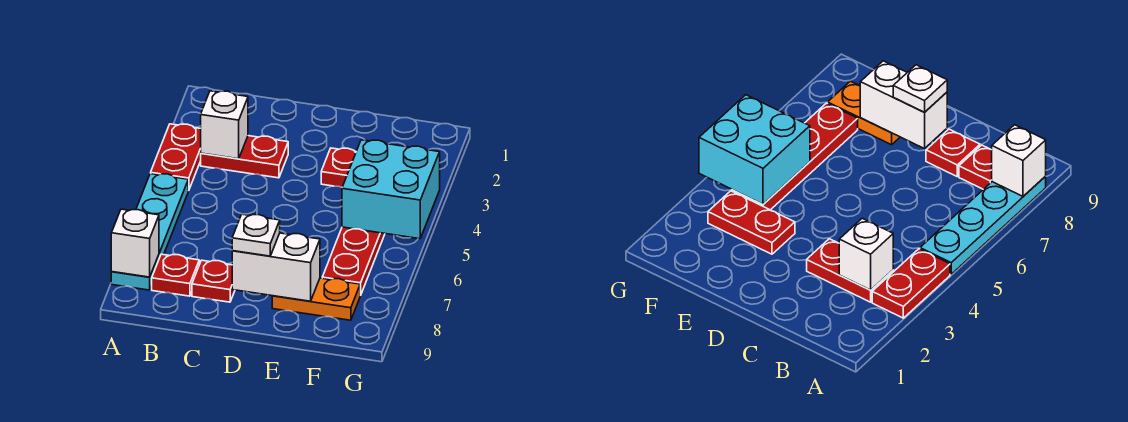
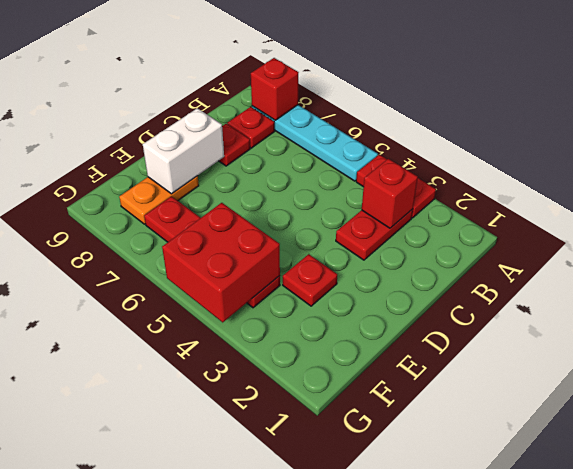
white brick A8 level 2 -> red brick A8 level 2
white brick B3 level 2 -> red brick B3 level 2
white plate D8 level 3 -> none
red plate E3:F3 level 1 -> red plate E3 level 1
cyan brick F4:G5 level 2 -> red brick F4:G5 level 2

